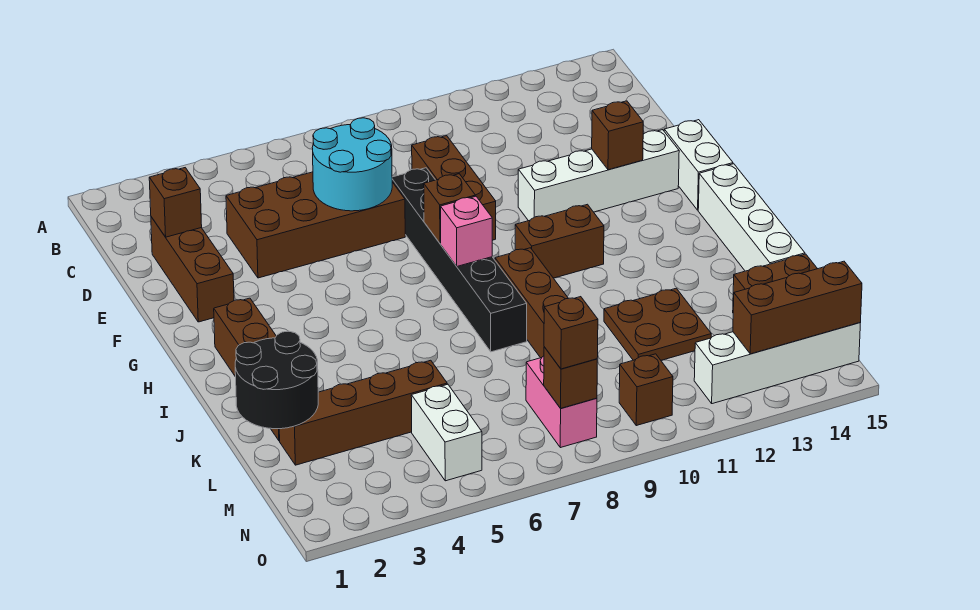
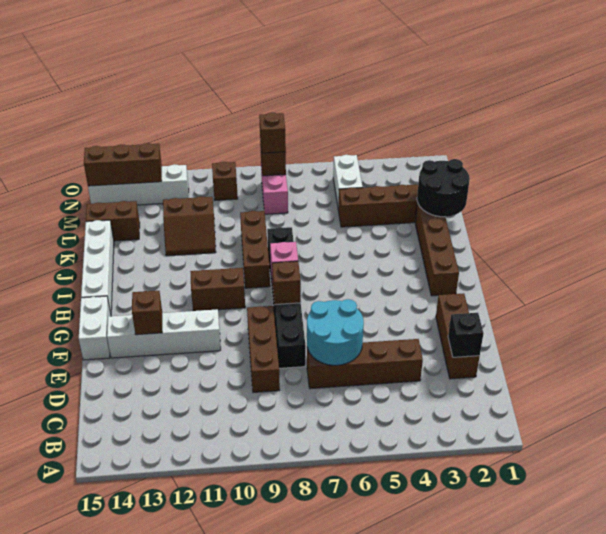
brown brick D2 level 2 -> black brick D2 level 2
brown brick D4:E7 level 1 -> brown brick D4:D7 level 1
brown plate K11:L12 level 1 -> brown slope K11:L12 level 1 top L

